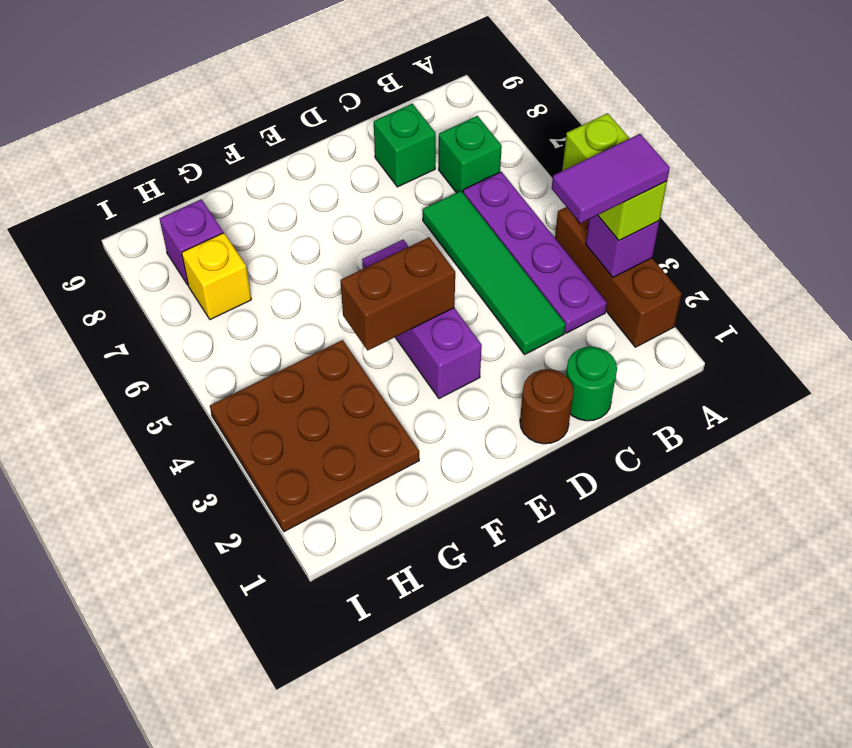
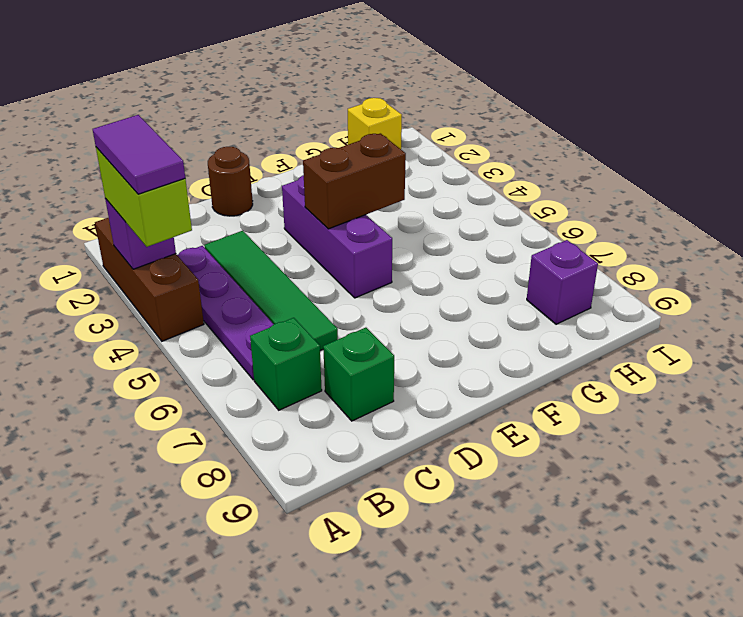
purple tile A3:B3 level 4 -> purple tile A3:A4 level 4
green round brick C1 level 1 -> none
brown plate G2:I4 level 1 -> none
yellow brick H7 level 1 -> yellow brick H1 level 1

